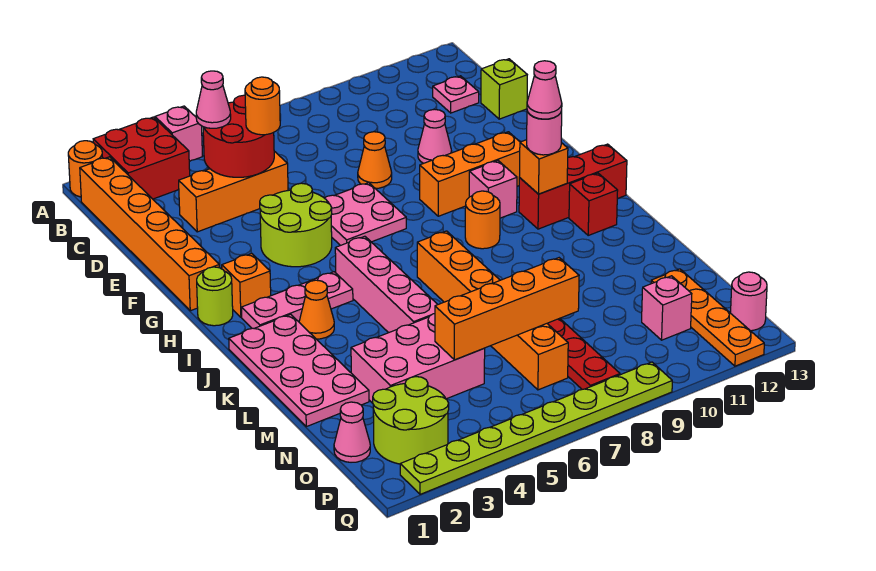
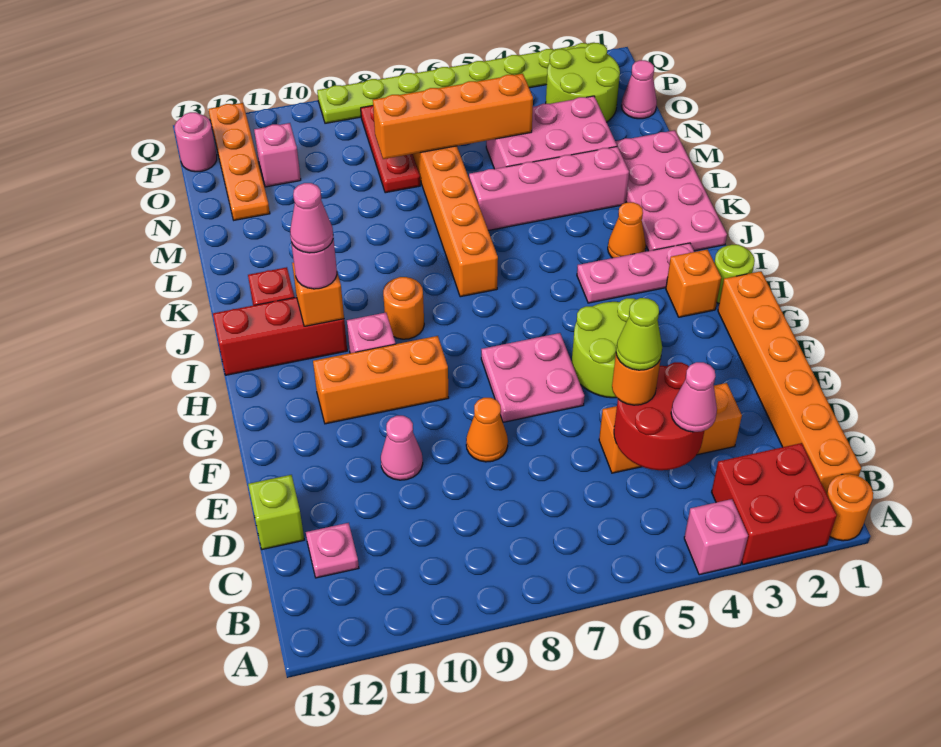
none -> lime cone D5 level 4
pink brick I5:L5 level 1 -> pink brick L3:L6 level 1

